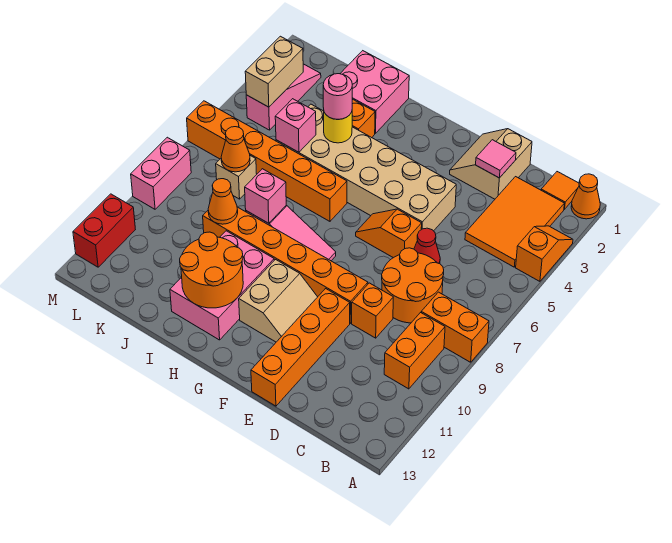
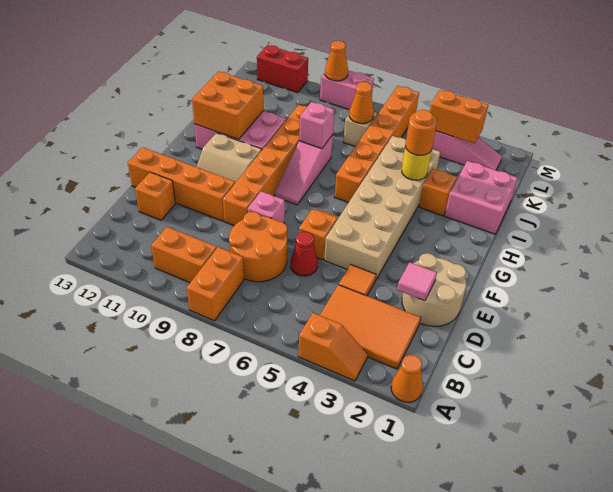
orange tile B1 level 1 -> orange tile D4 level 1
tan slope D1:E2 level 1 top D -> tan round brick D1:E2 level 1
orange brick D9 level 1 -> orange brick D12 level 1
orange round brick H11:I12 level 2 -> orange brick H11:I12 level 2
pink round brick I4 level 3 -> orange round brick I4 level 3
pink brick J5 level 2 -> pink brick E8 level 1
orange cone J9 level 2 -> orange cone M9 level 2
tan brick L3:L4 level 2 -> orange brick L3:L4 level 2

